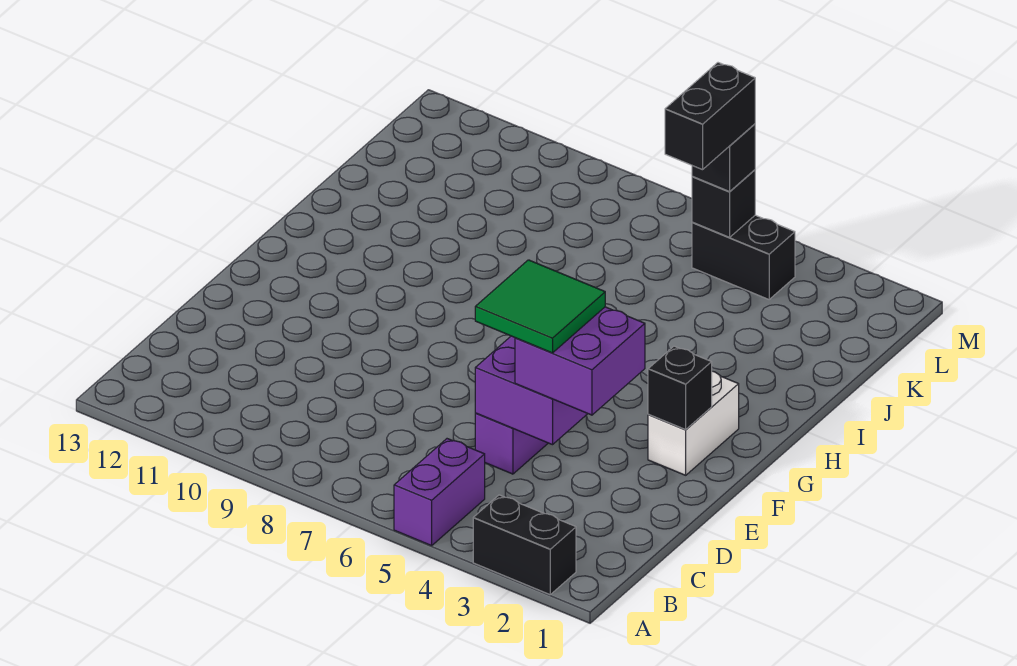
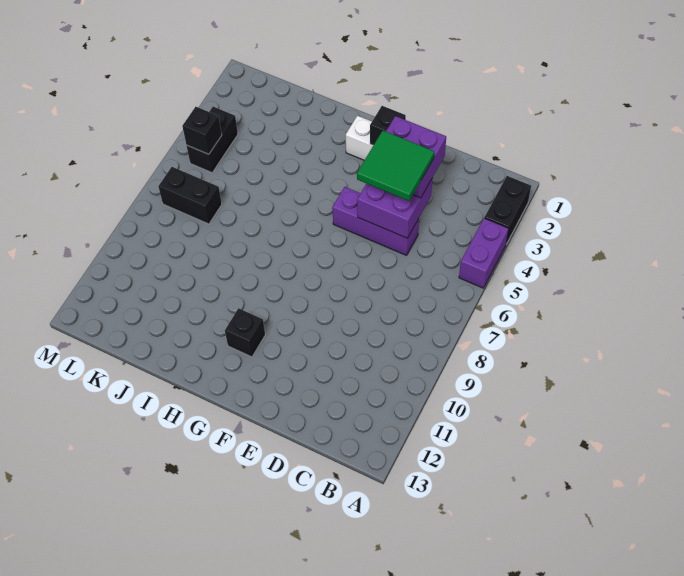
purple brick A5:B5 level 1 -> purple brick A4:A5 level 1
black brick K5:L5 level 4 -> black brick K7:L7 level 1
black brick L5 level 3 -> black brick G11 level 1

